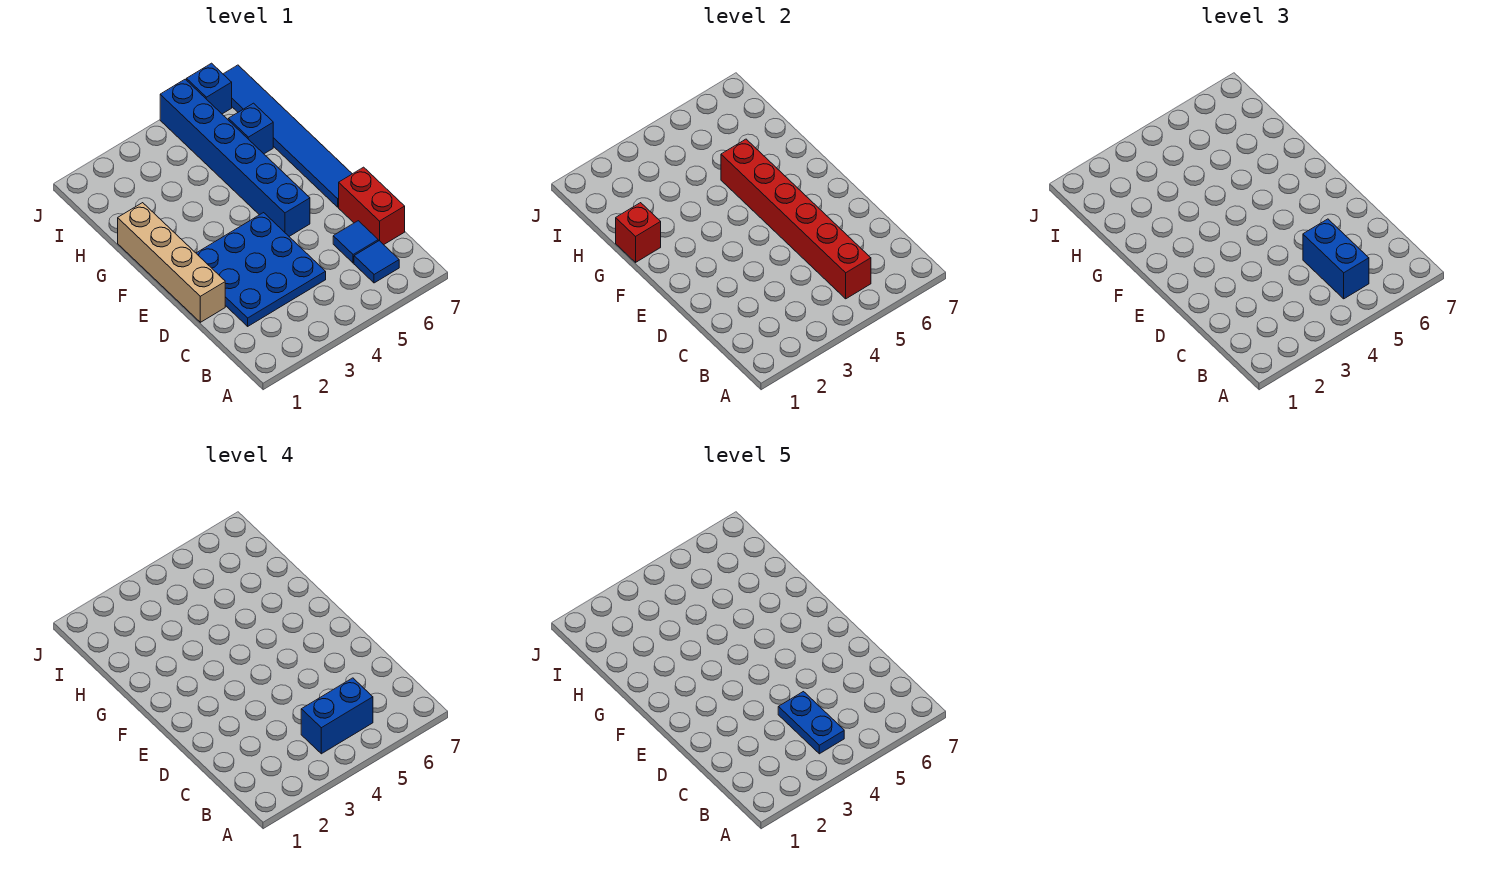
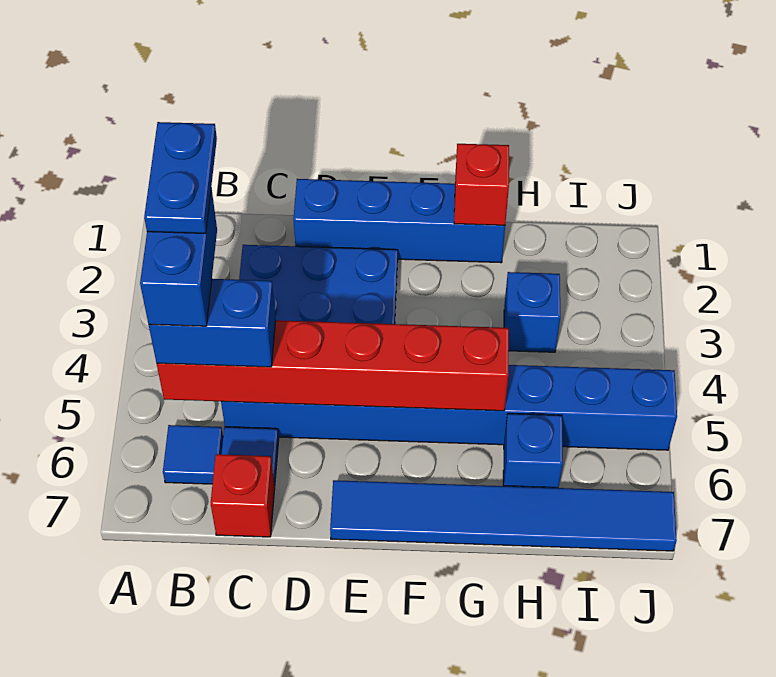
blue plate B4:C4 level 5 -> blue plate B3:B4 level 5
red brick C7:D7 level 1 -> red brick C7 level 1
tan brick D1:G1 level 1 -> blue brick D1:G1 level 1
blue brick E5:J5 level 1 -> blue brick C5:J5 level 1
blue brick J6 level 1 -> blue brick H3 level 1

